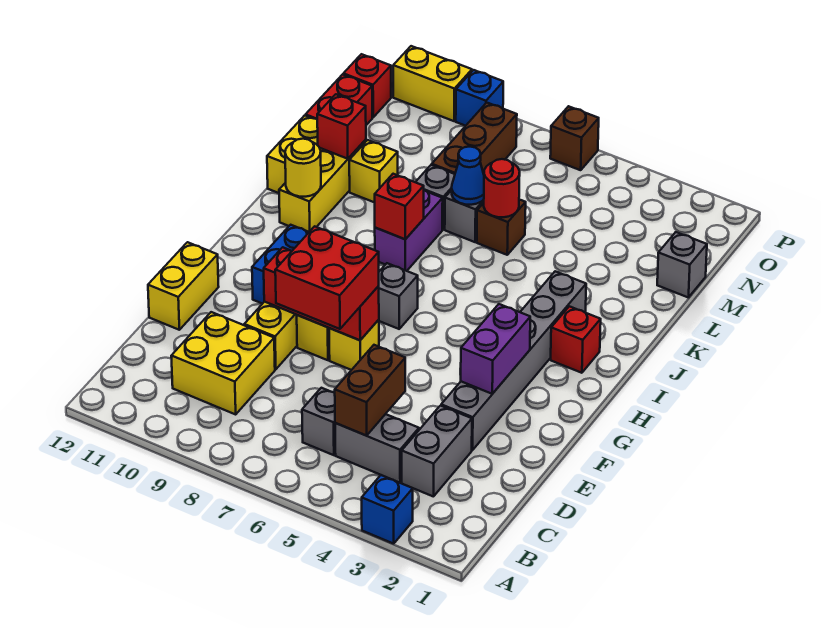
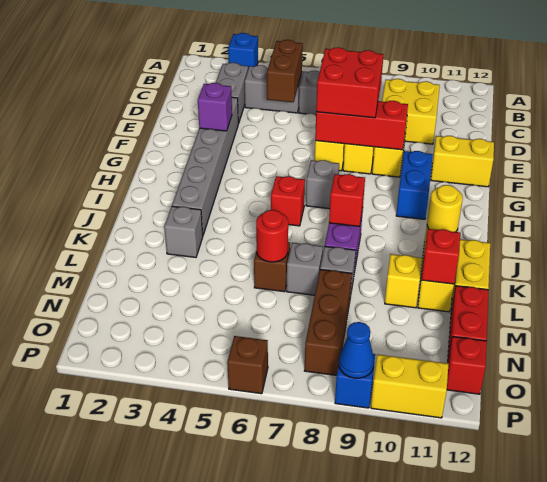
yellow brick E12:F12 level 1 -> yellow brick F11:F12 level 1
purple brick F3:G3 level 2 -> purple brick F3 level 2
red brick I2 level 1 -> red brick I6 level 1
blue cone L7 level 2 -> blue cone P9 level 2
grey brick M1 level 1 -> grey brick K3 level 1

